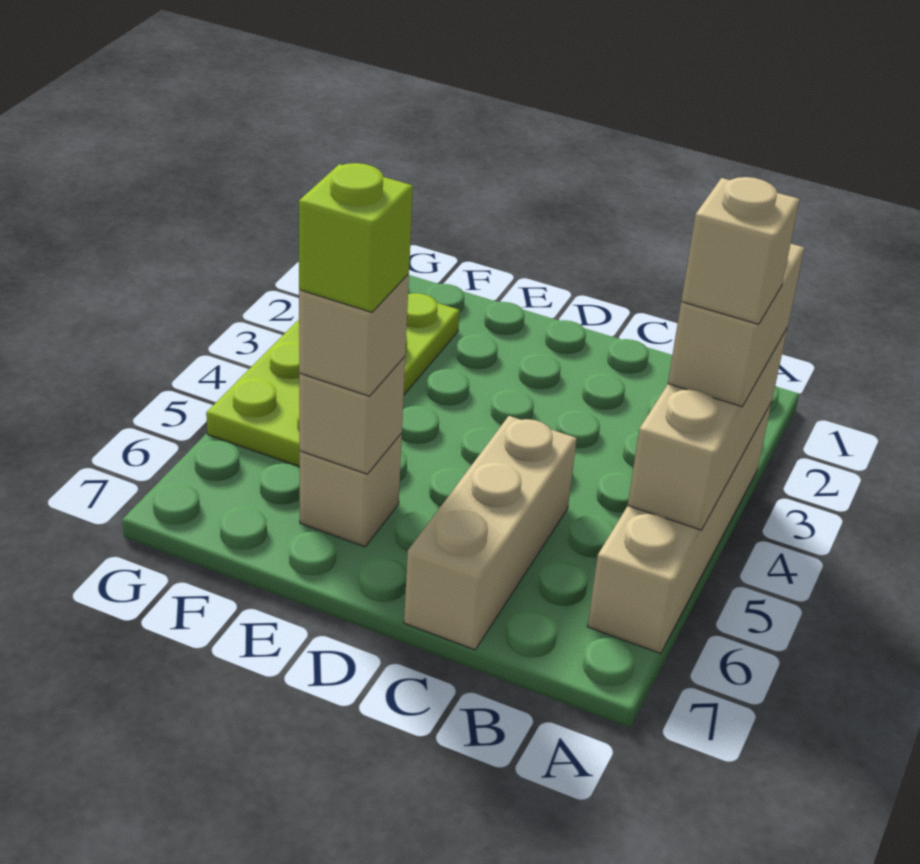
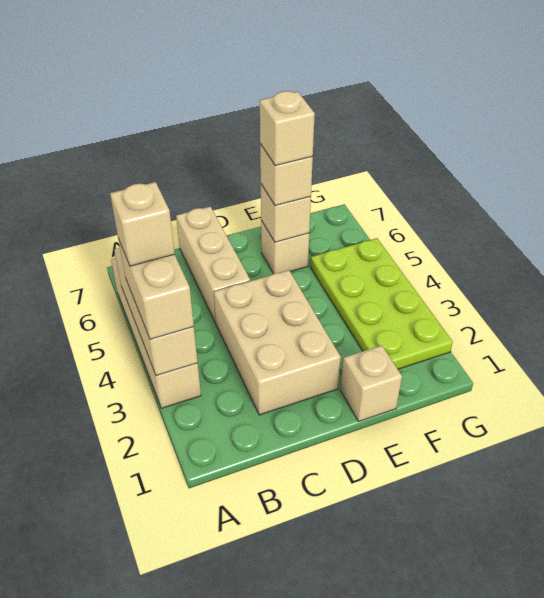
none -> tan brick C2:D4 level 1
none -> tan brick E1 level 1
lime brick E6 level 4 -> tan brick E6 level 4

